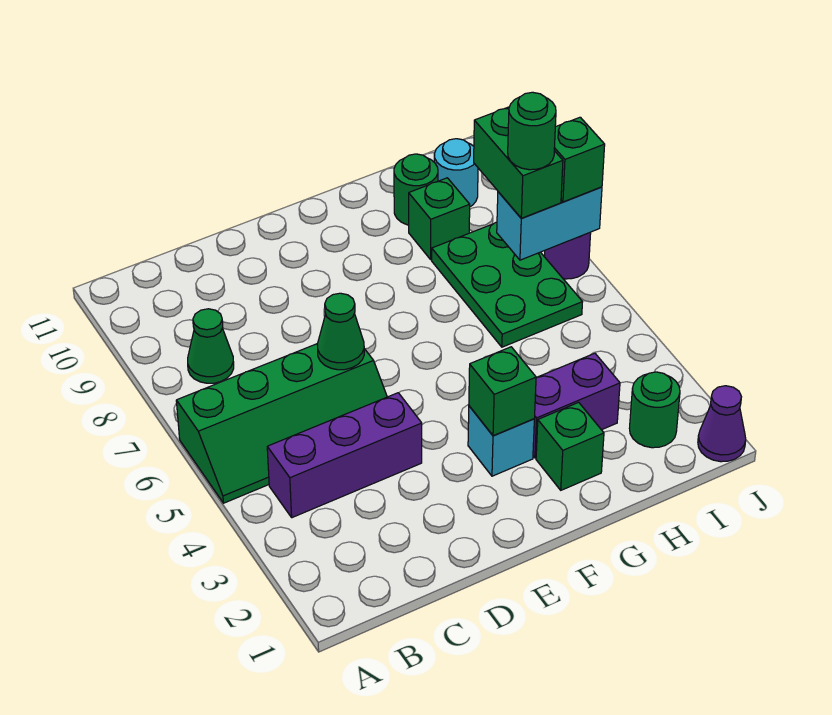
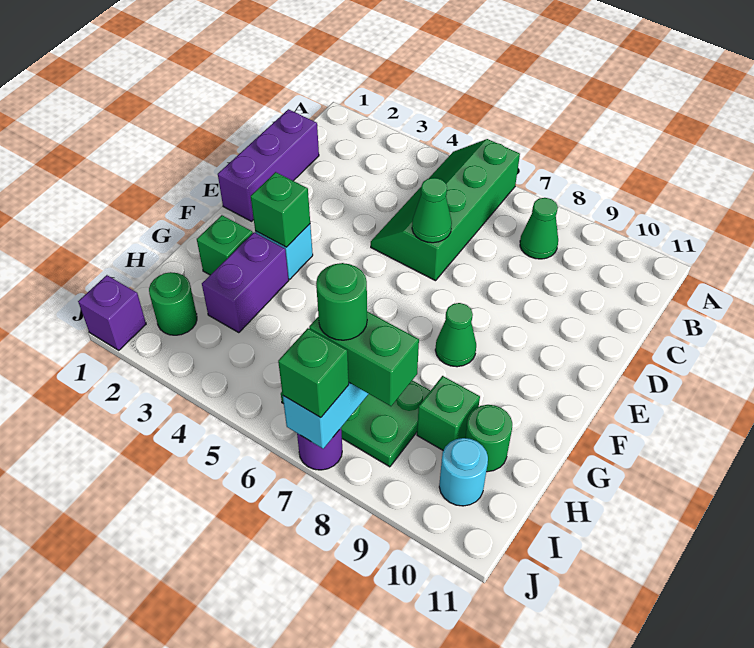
purple brick B4:D4 level 1 -> purple brick C1:E1 level 1
none -> green cone F8 level 1
purple cone J1 level 1 -> purple brick J1 level 1

